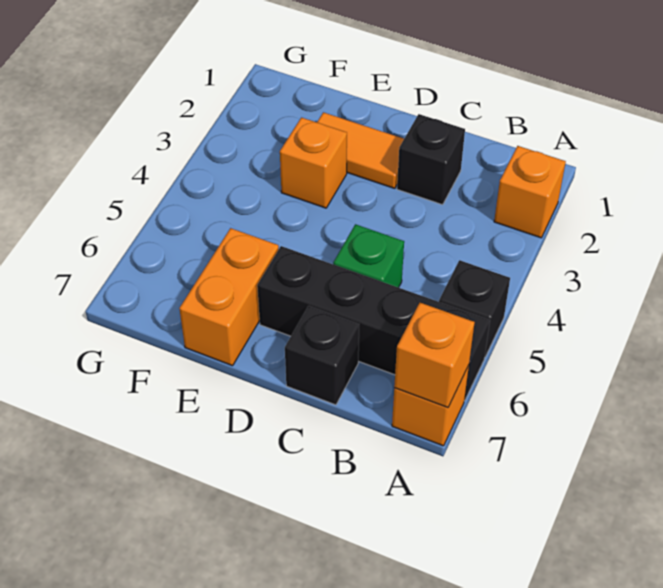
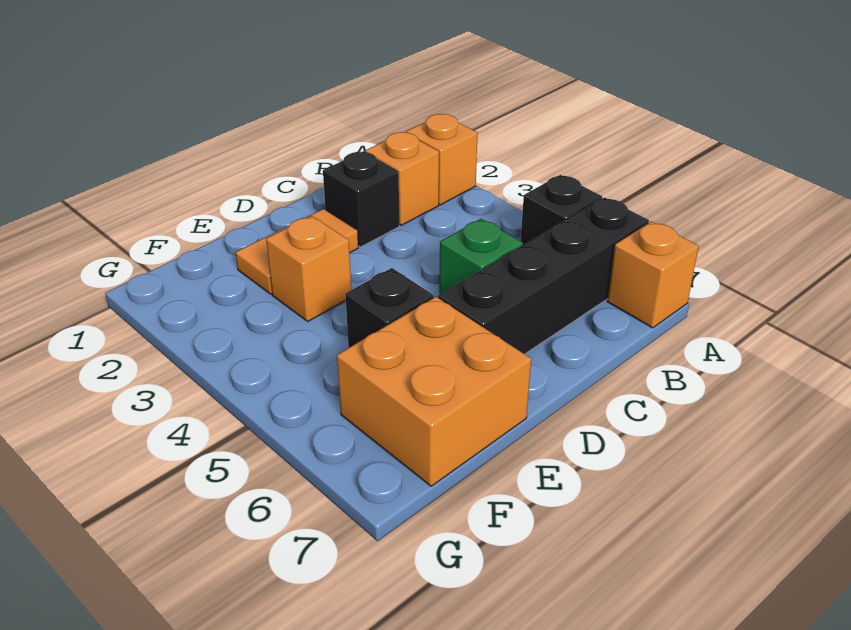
orange brick A7 level 2 -> orange brick B2 level 1
black brick C7 level 1 -> black brick E5 level 1
orange brick E6:E7 level 1 -> orange brick E6:F7 level 1

